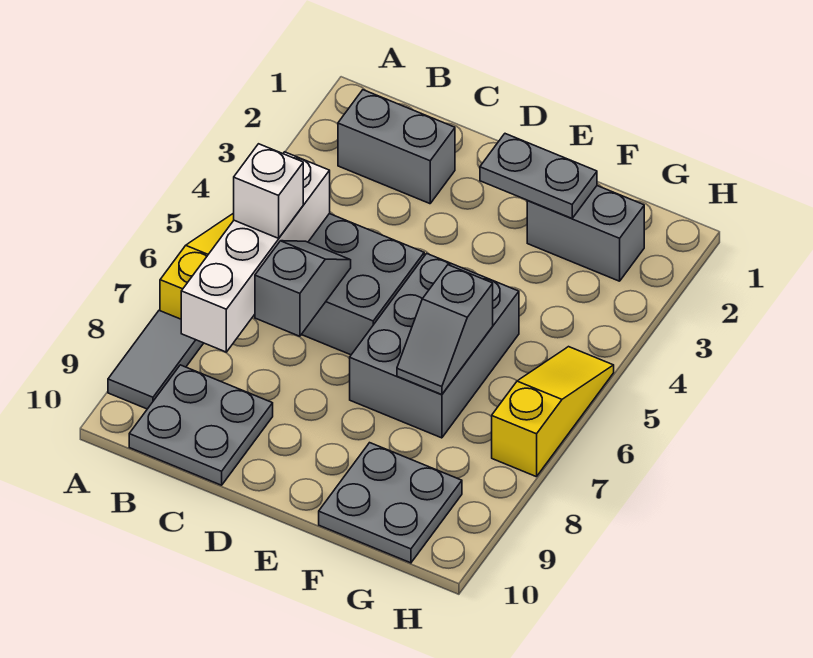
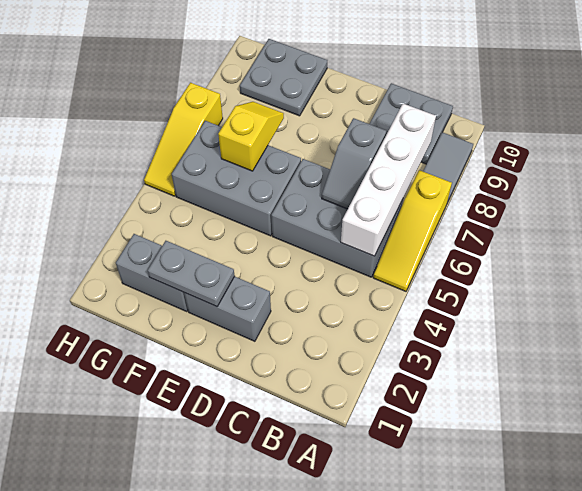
grey brick B2:C2 level 1 -> grey brick D2:E2 level 1
white brick B6 level 3 -> none
grey brick E5:F7 level 1 -> grey brick E5:G6 level 1
grey slope F6:F7 level 2 top 6 -> yellow slope F6:F7 level 2 top 6

